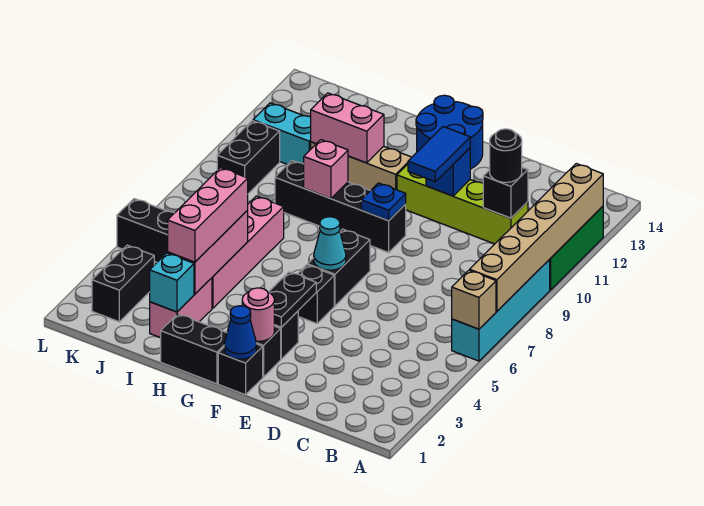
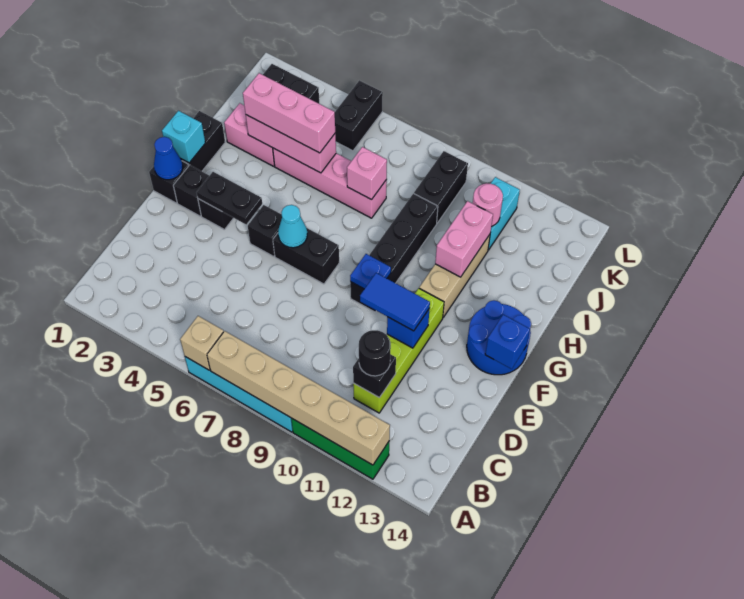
pink round brick F2 level 2 -> pink round brick J11 level 2
none -> blue brick F14 level 2
pink brick H9 level 2 -> pink brick I7 level 2
cyan brick I2 level 2 -> cyan brick G1 level 2
black brick K9:K10 level 1 -> black brick J9:K9 level 1

